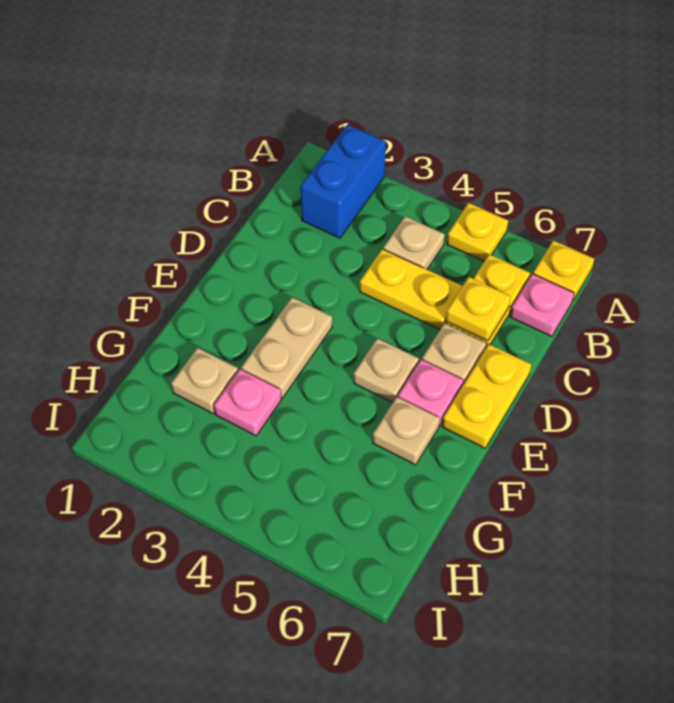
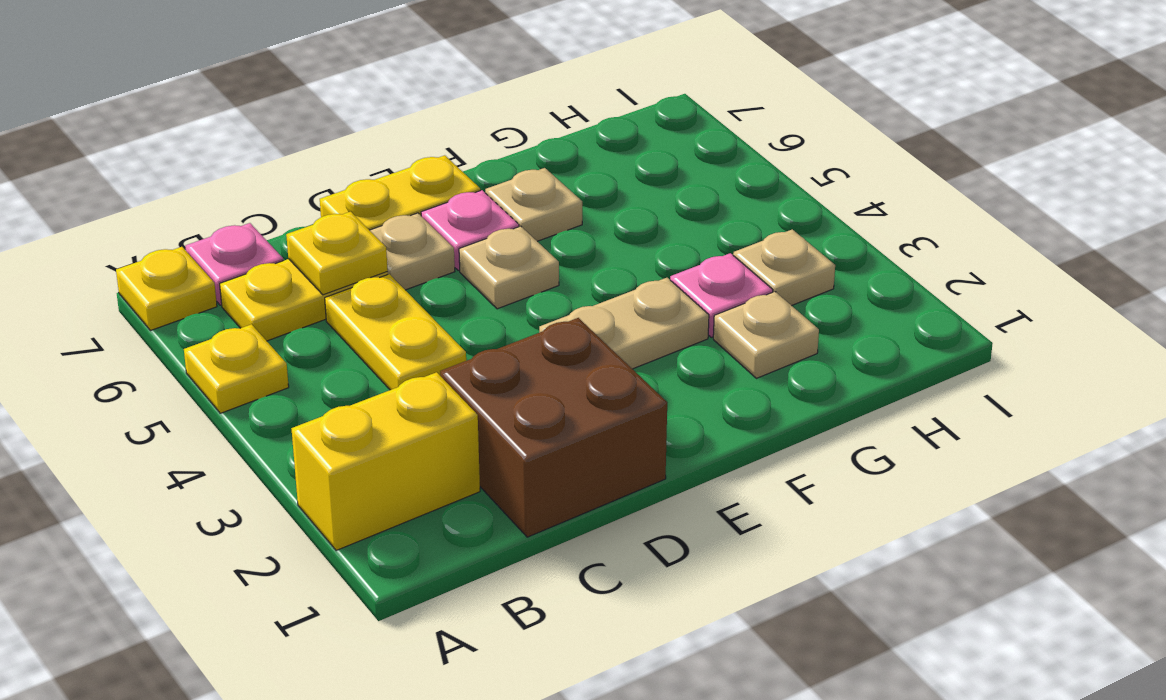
blue brick A2:B2 level 1 -> yellow brick A2:B2 level 1
tan plate B4 level 1 -> tan plate H3 level 1
none -> brown brick C1:D2 level 1

